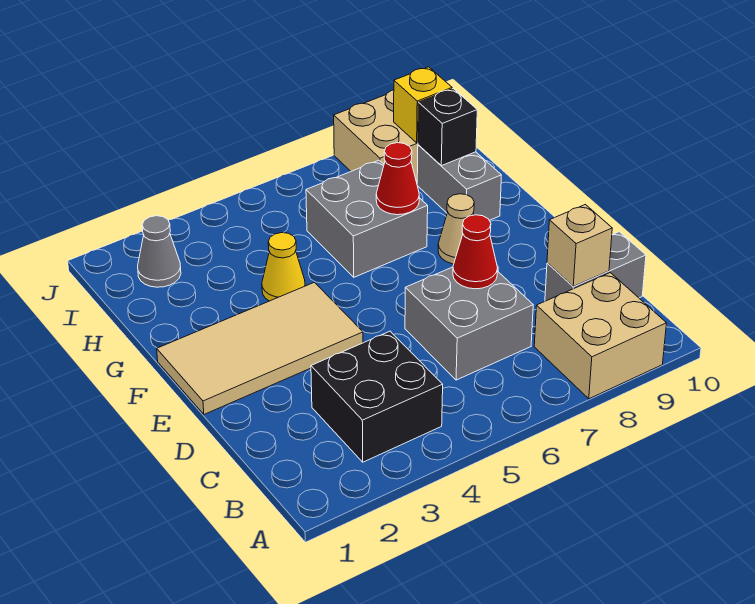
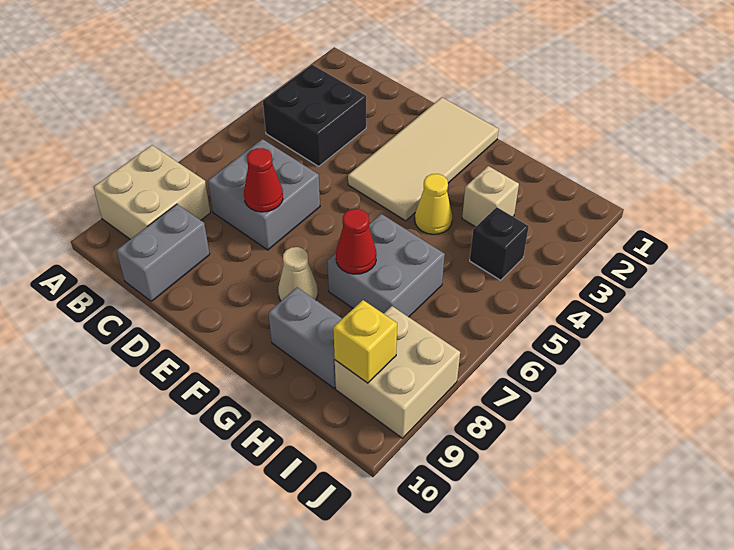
tan brick C9 level 2 -> tan brick H3 level 1
black brick H9 level 2 -> black brick I4 level 1
grey cone I2 level 1 -> none

